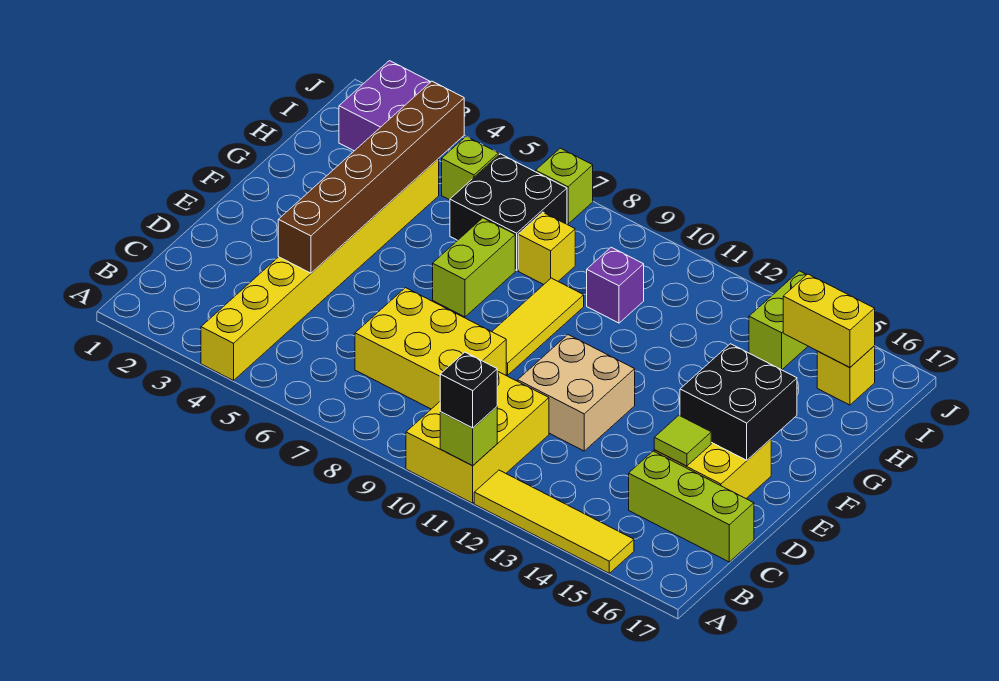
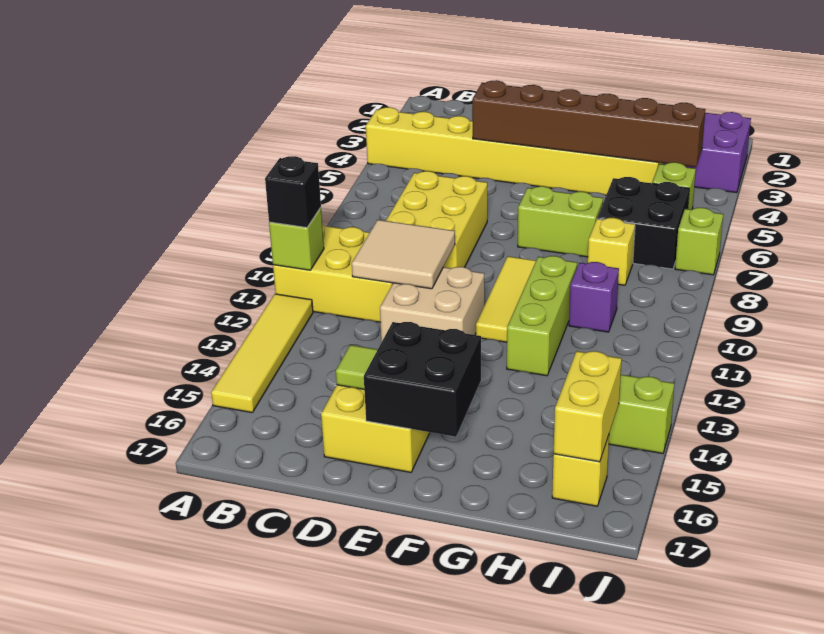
none -> tan tile C10:D11 level 2
lime brick C15:C17 level 1 -> lime brick G10:G12 level 1
yellow tile E9:G9 level 1 -> yellow tile F9:F11 level 1

